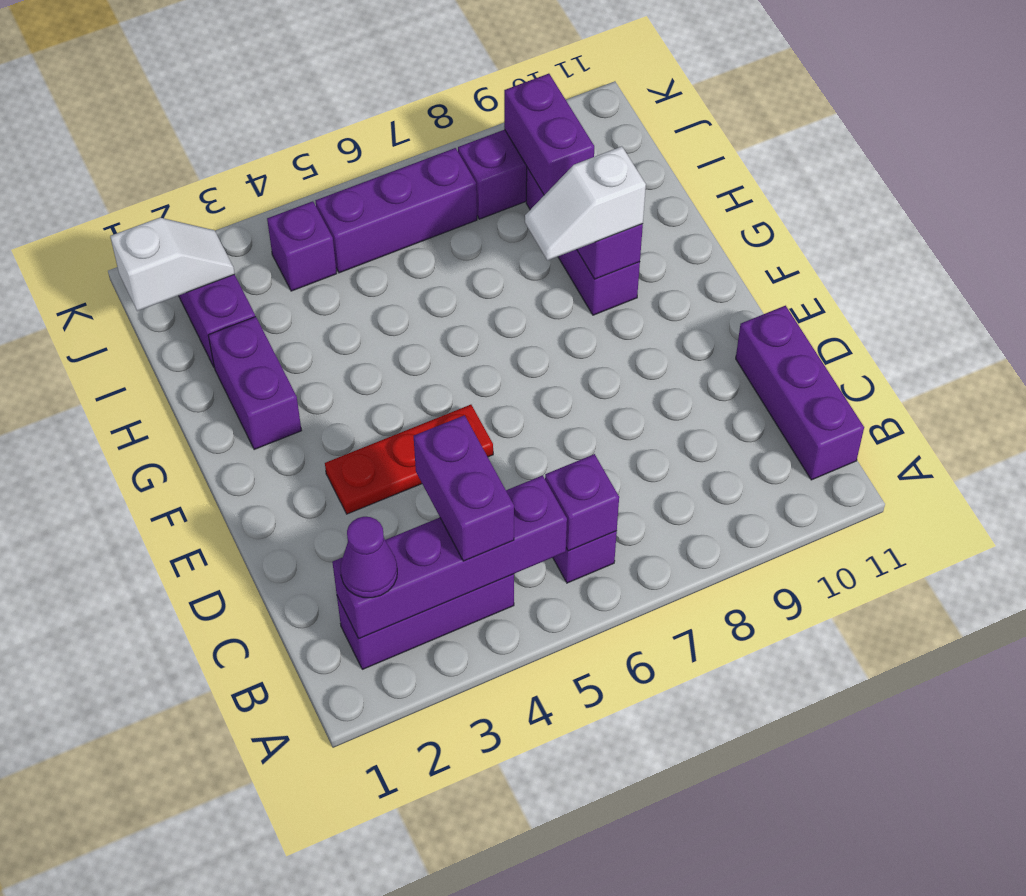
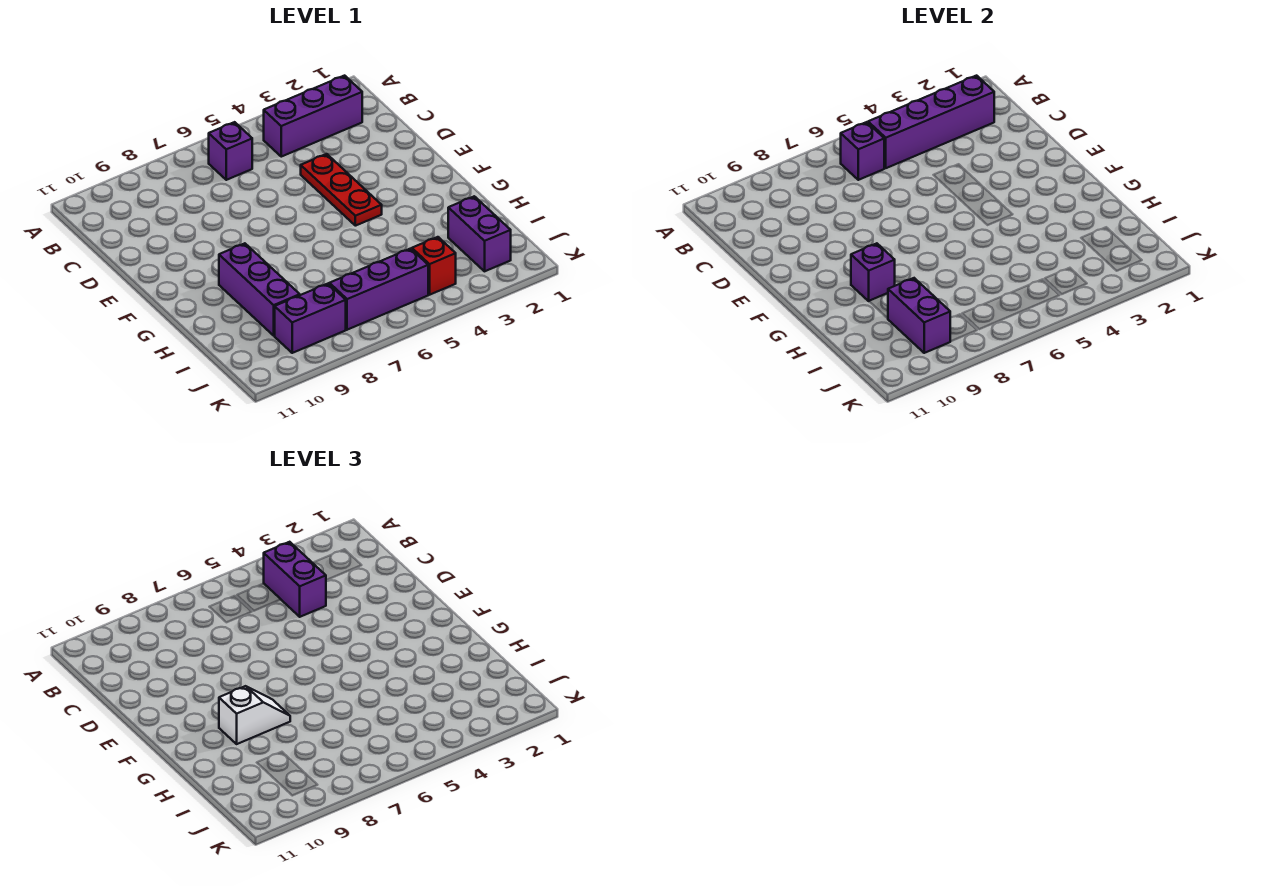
purple cone B2 level 3 -> none
purple brick B11:D11 level 1 -> none
red plate E3:E5 level 1 -> red plate D4:F4 level 1
purple brick G2:H2 level 1 -> none
white slope J1:J2 level 2 top 1 -> none
purple brick J4 level 1 -> red brick J4 level 1

